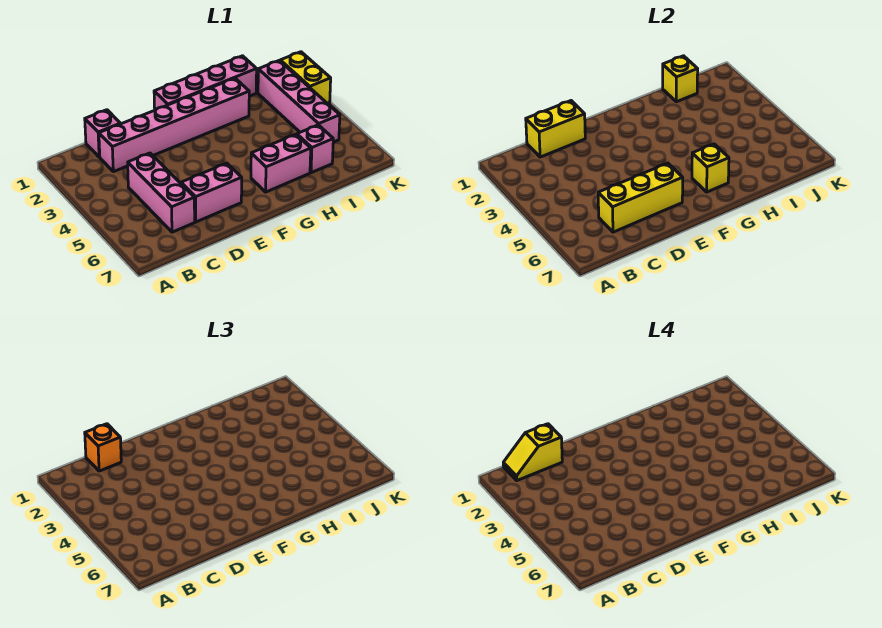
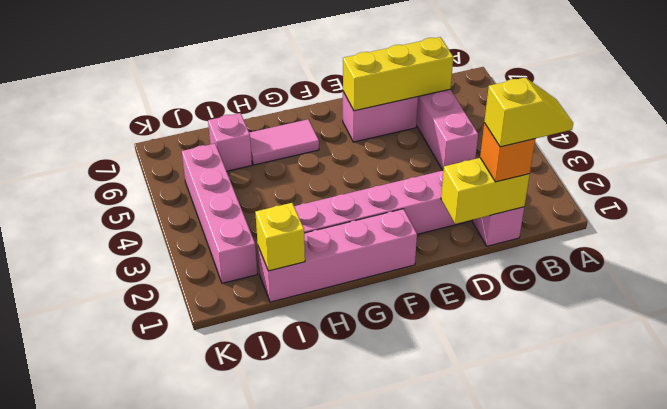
pink brick G6:H6 level 1 -> pink tile G6:H6 level 1
yellow brick G6 level 2 -> none
yellow brick K2:K3 level 1 -> none

